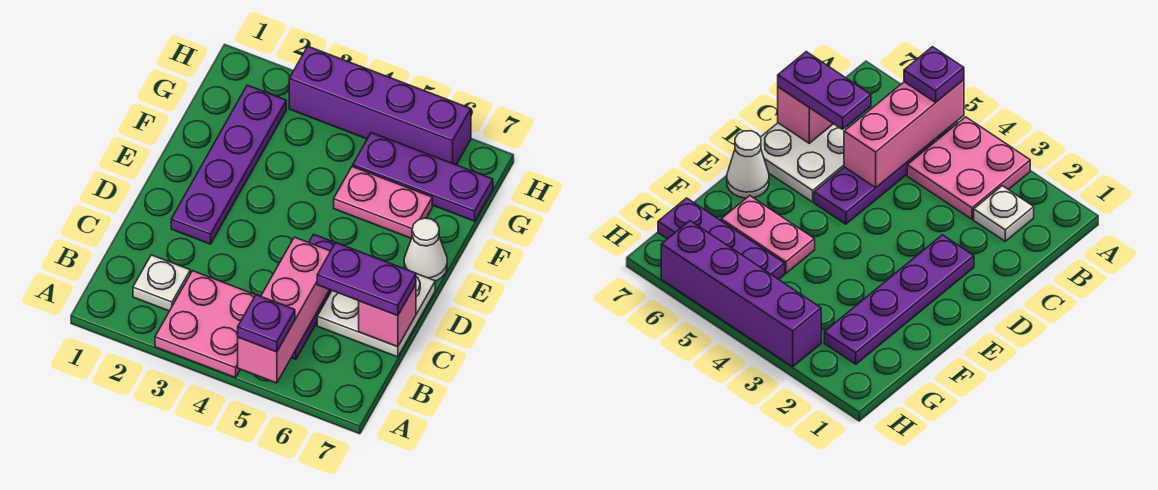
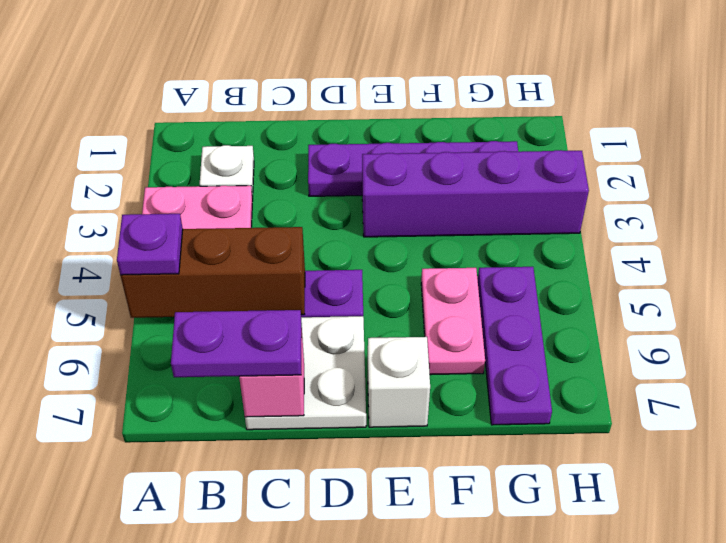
pink brick A5:C5 level 2 -> brown brick A5:C5 level 2
purple plate C6:C7 level 3 -> purple plate B7:C7 level 3
white cone E7 level 1 -> white brick E7 level 1
purple brick H3:H6 level 1 -> purple brick E3:H3 level 1

